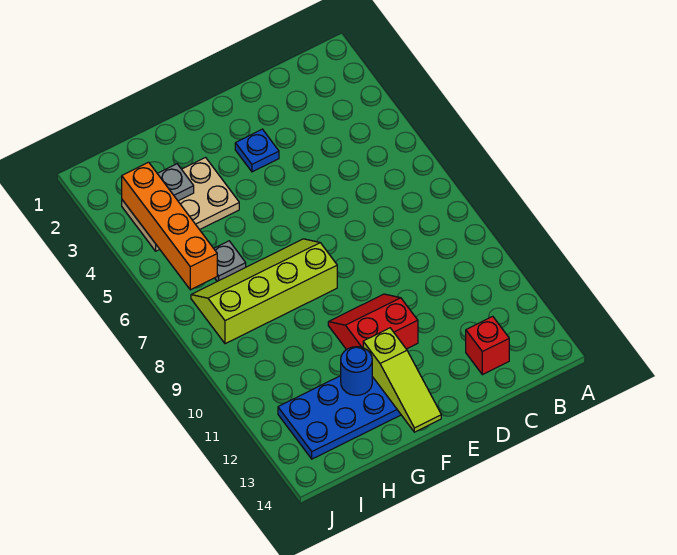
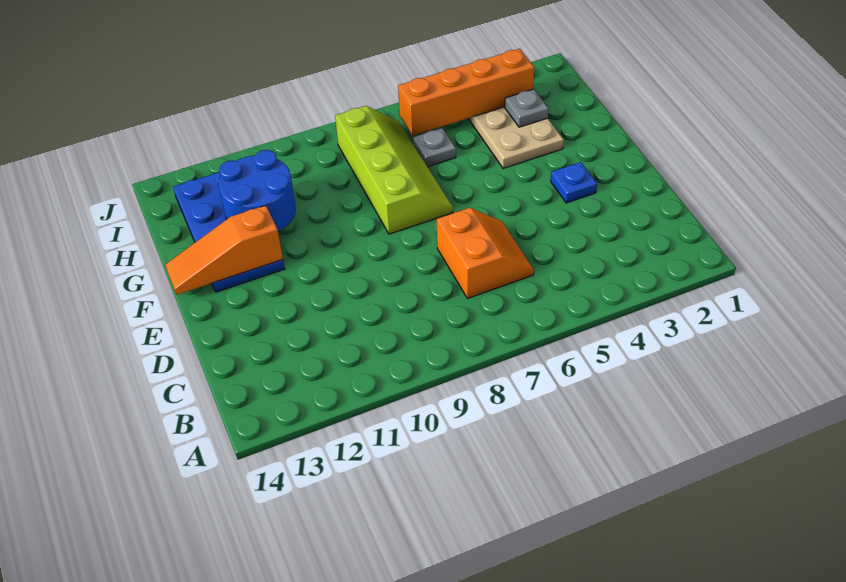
none -> orange slope C6:D7 level 1 top 7
red brick C13 level 1 -> none
red slope E10:F11 level 1 top 11 -> none
lime slope F12:F14 level 2 top 12 -> orange slope F12:F14 level 2 top 12
blue round brick G12 level 2 -> blue round brick G11:H12 level 2

